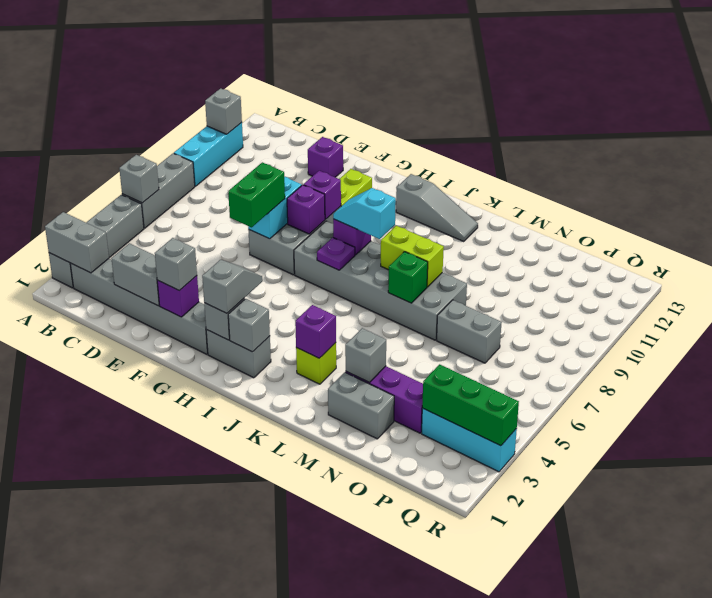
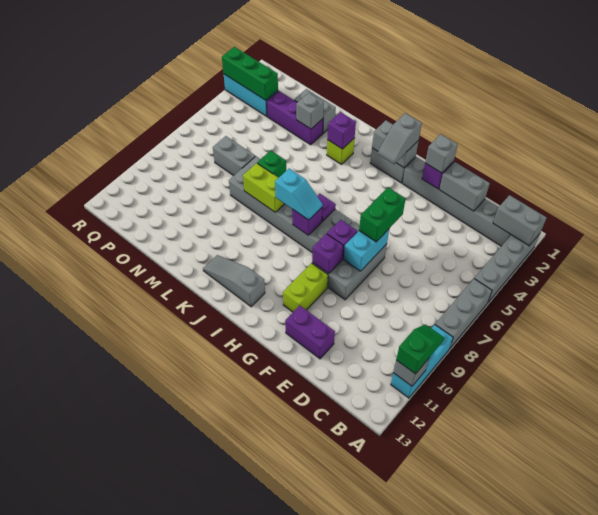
grey brick A6 level 2 -> none
none -> green slope A10:A11 level 3 top 11
purple brick E12 level 1 -> purple brick E12:F12 level 1

